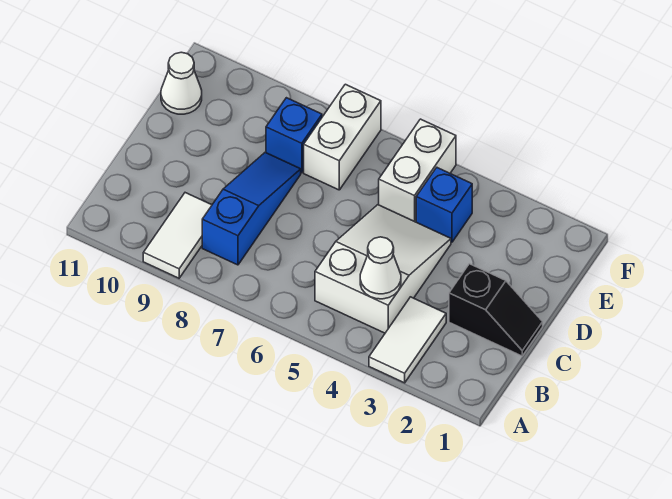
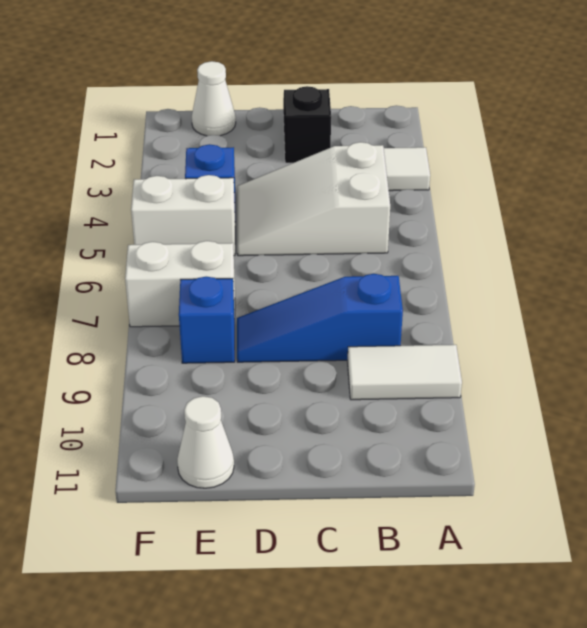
white cone B4 level 2 -> white cone E1 level 1

